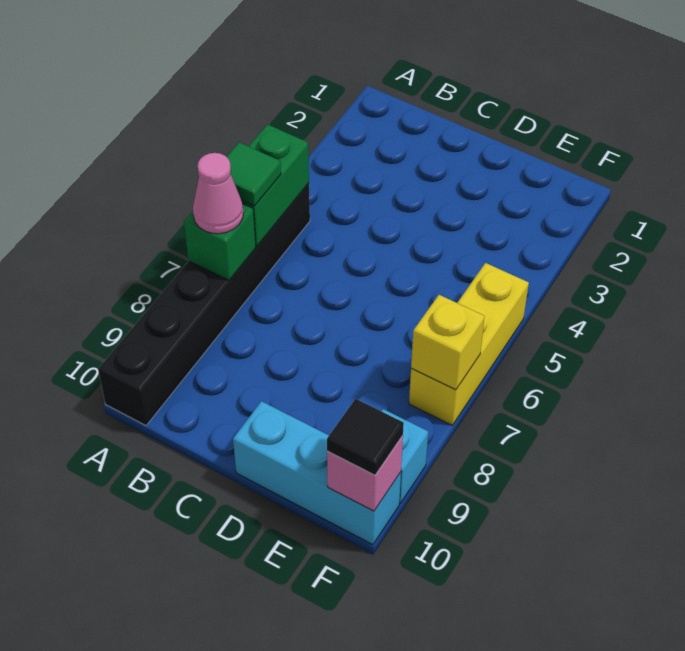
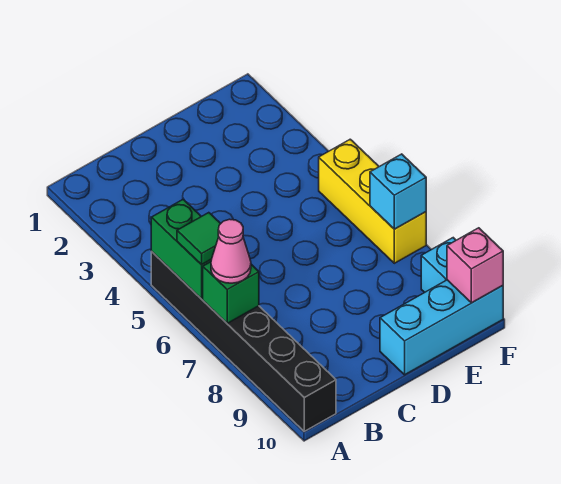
yellow brick F7 level 2 -> cyan brick F7 level 2
black tile F10 level 3 -> none

